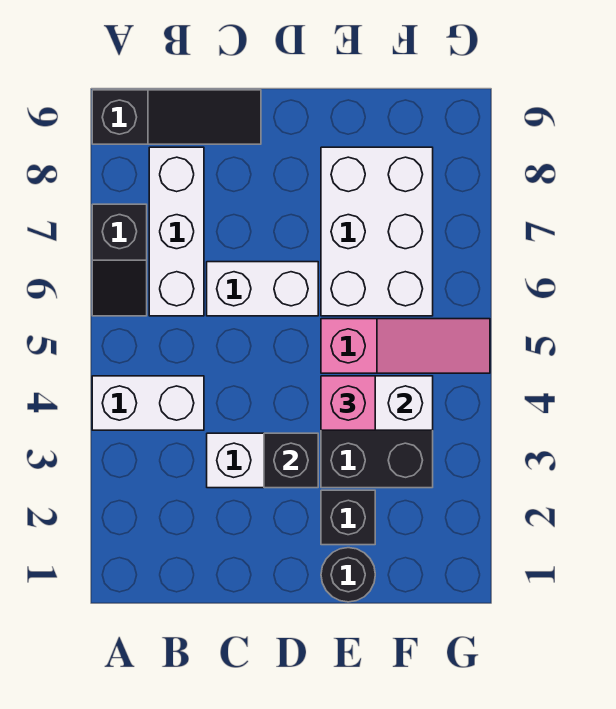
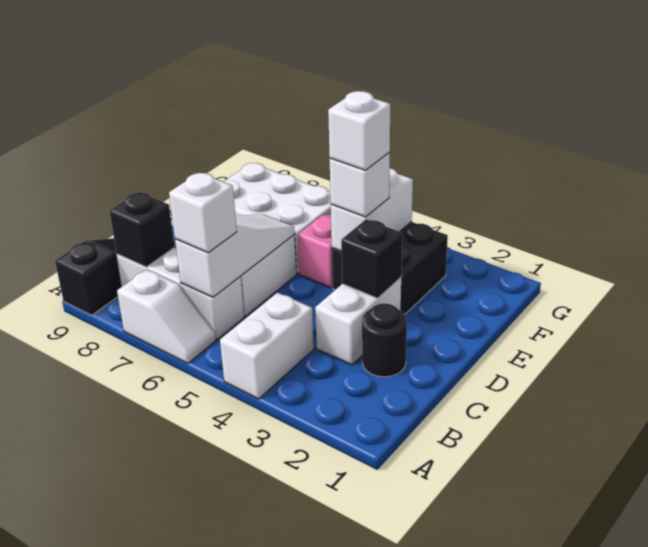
black slope A6:A7 level 1 top 7 -> white slope A6:A7 level 1 top 7
none -> white slope B6:D6 level 2 top B
none -> white brick B6 level 3
black round brick E1 level 1 -> black round brick C2 level 1
black brick E2 level 1 -> black brick B8 level 2
pink brick E4 level 3 -> white brick E4 level 3
none -> white brick E4 level 4

